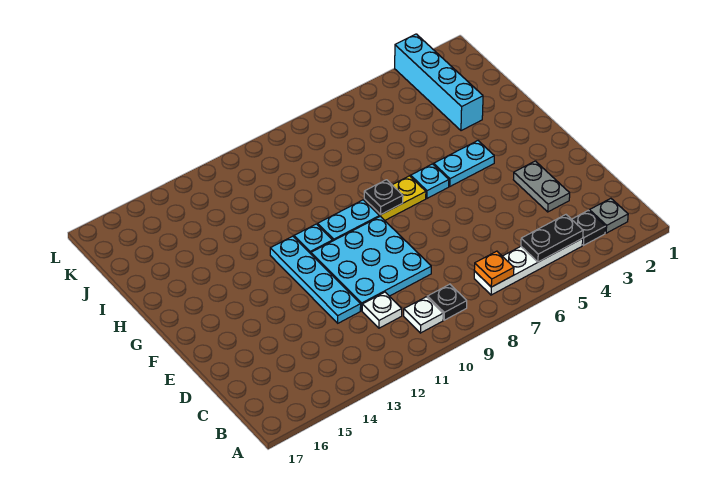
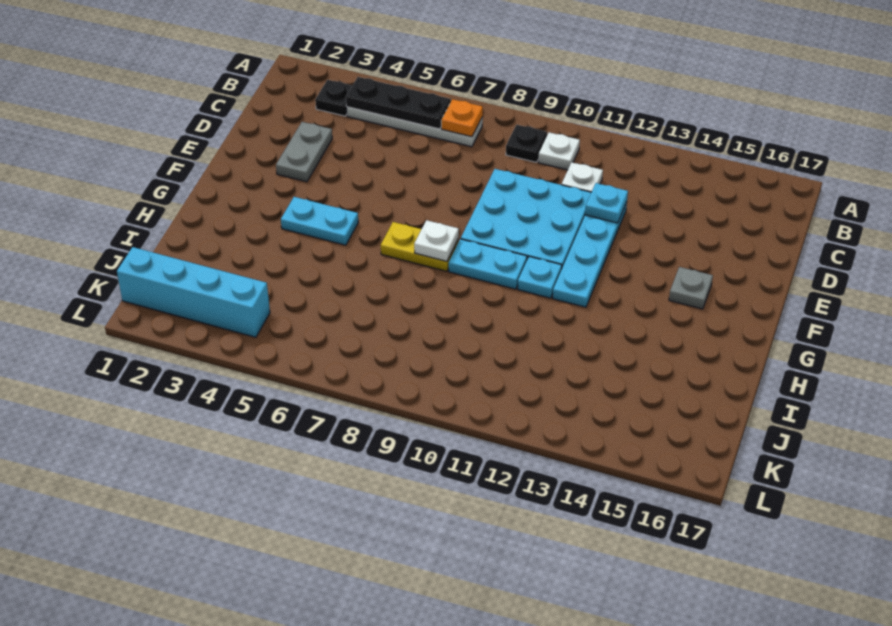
grey plate B2 level 1 -> grey plate F15 level 1
black plate B4:B5 level 2 -> black plate B4:B6 level 2
cyan plate G6 level 1 -> cyan plate D12 level 2
black plate G8 level 2 -> white plate G8 level 2
cyan brick I3:L3 level 1 -> cyan brick K1:K4 level 1

